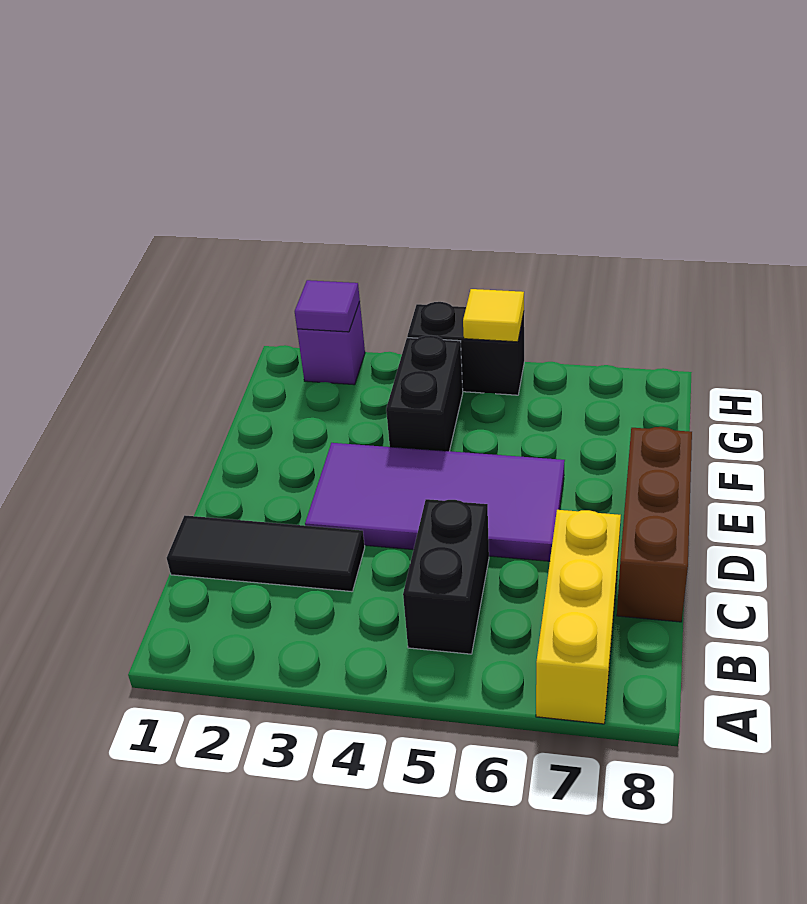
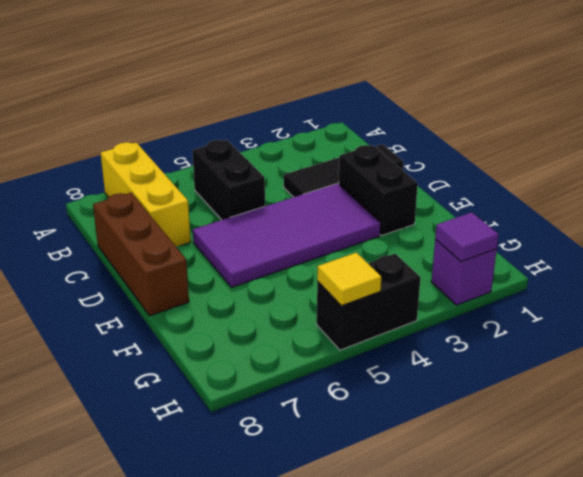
black brick F4:G4 level 1 -> black brick D2:E2 level 1

